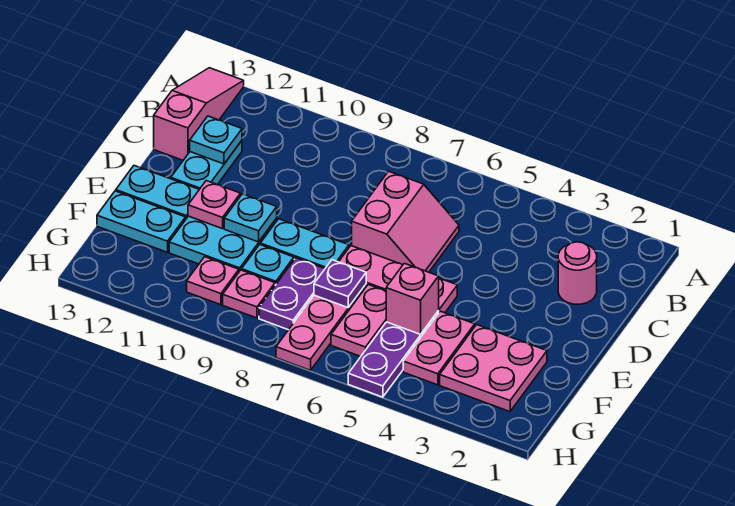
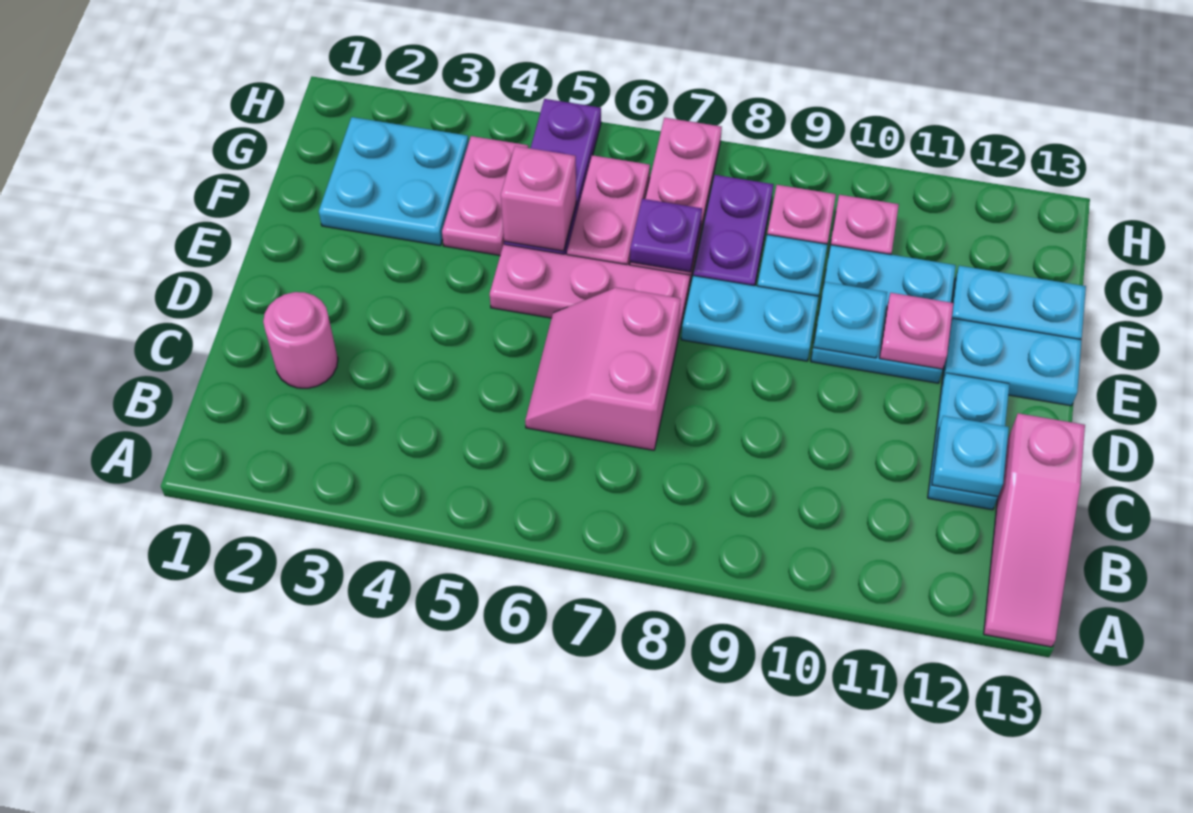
pink plate F2:G3 level 1 -> cyan plate F2:G3 level 1

